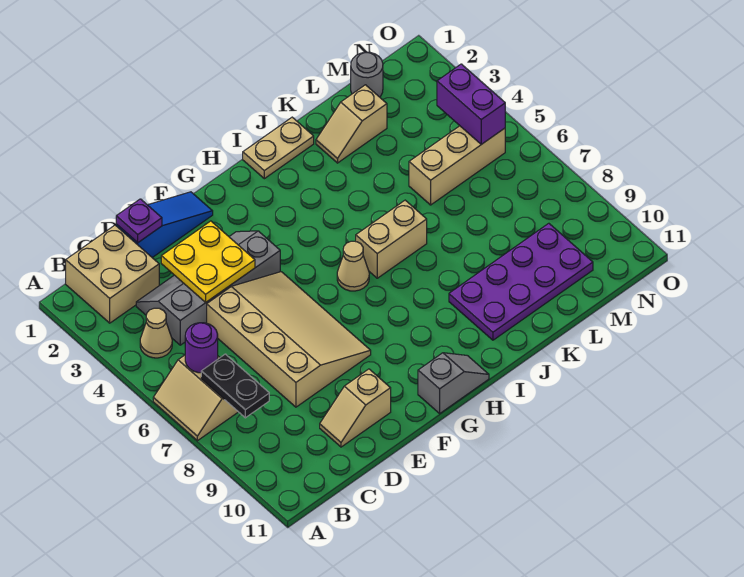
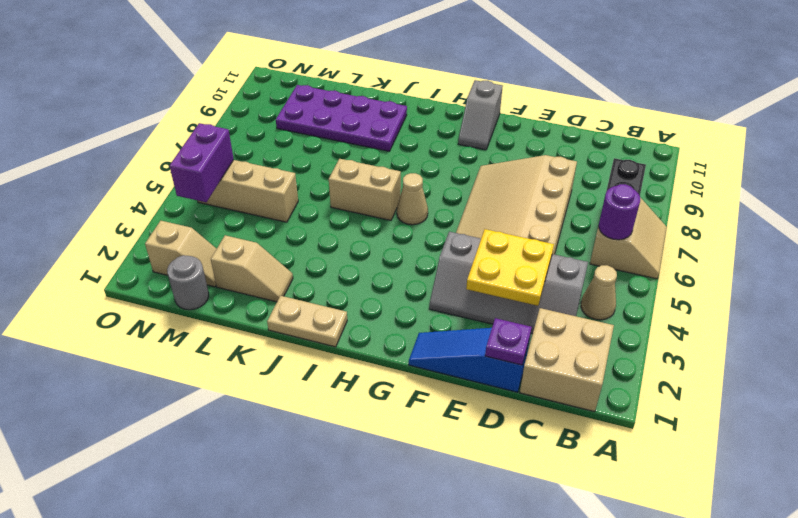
tan slope D10:E10 level 1 top E -> tan slope M2:N2 level 1 top N
grey slope G11:H11 level 1 top G -> grey slope G10:G11 level 1 top 11

